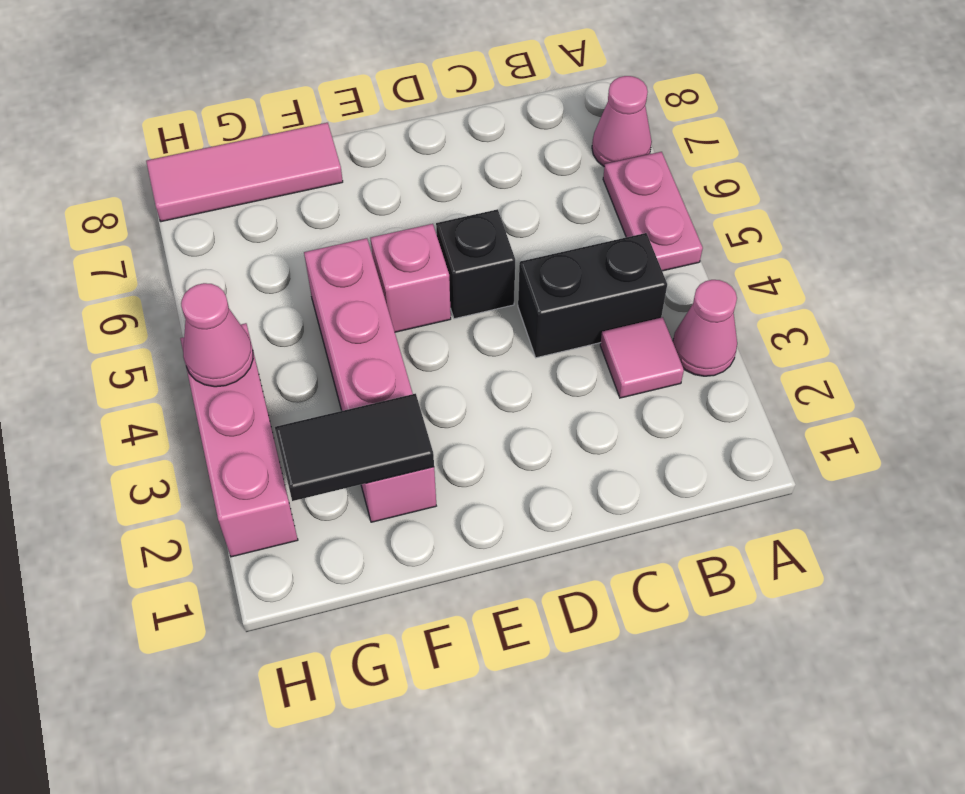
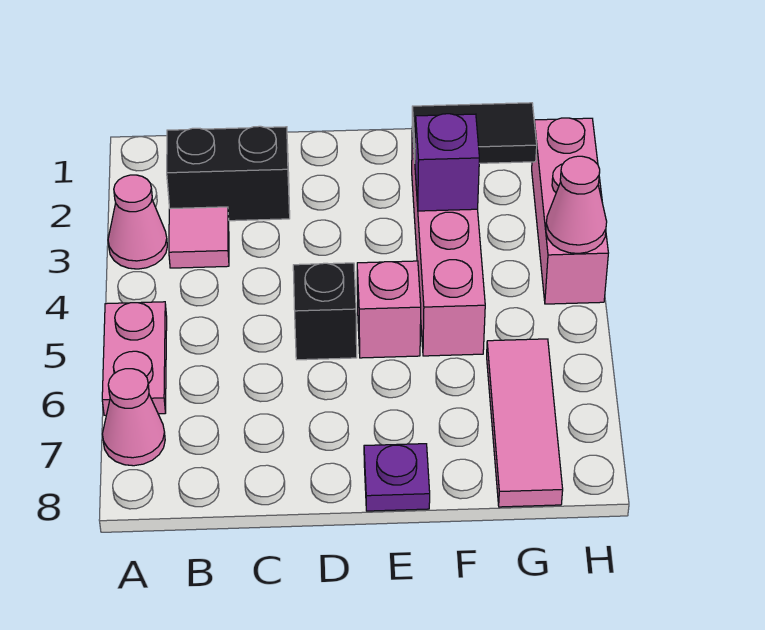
black brick B4:C4 level 1 -> black brick B2:C2 level 1
none -> purple plate E8 level 1
none -> purple brick F3 level 2
pink tile F8:H8 level 1 -> pink tile G6:G8 level 1

